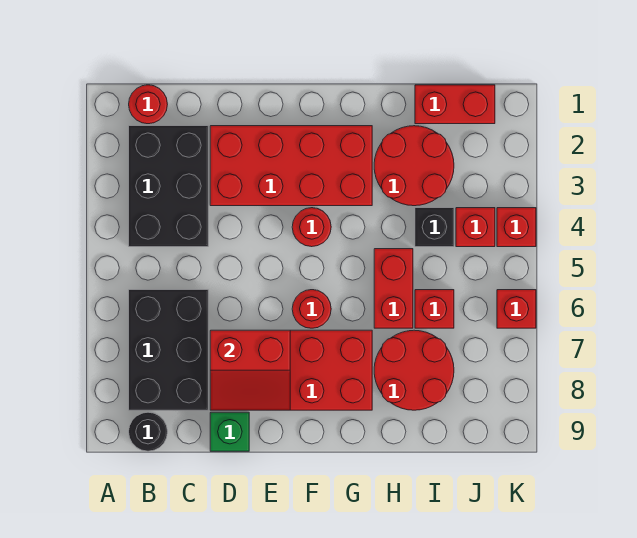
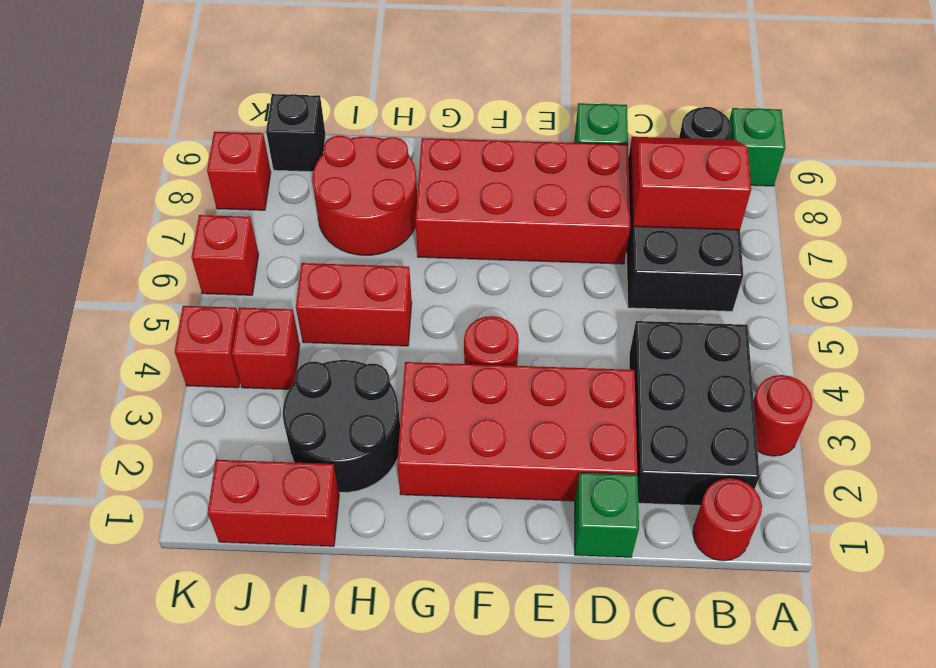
none -> green brick A9 level 1
none -> green brick D1 level 1
red slope D7:E8 level 2 top 7 -> red slope B7:C8 level 2 top 7
red round brick F6 level 1 -> red round brick A3 level 1
red round brick H2:I3 level 1 -> black round brick H2:I3 level 1
red brick H5:H6 level 1 -> red brick H5:I5 level 1
black brick I4 level 1 -> black brick J9 level 1
red brick I6 level 1 -> red brick K8 level 1

